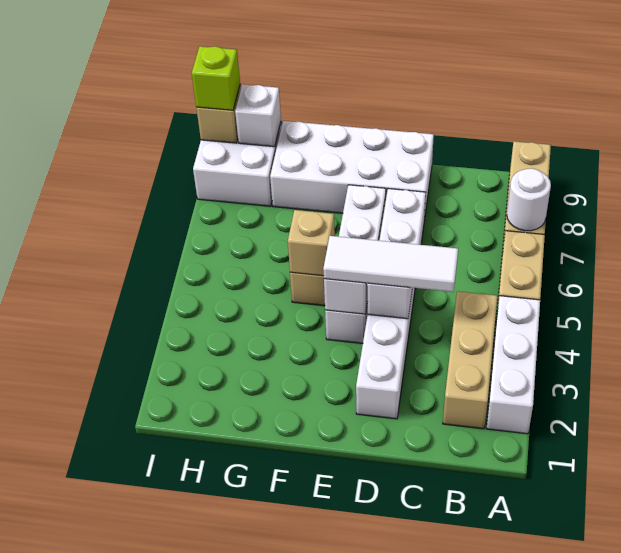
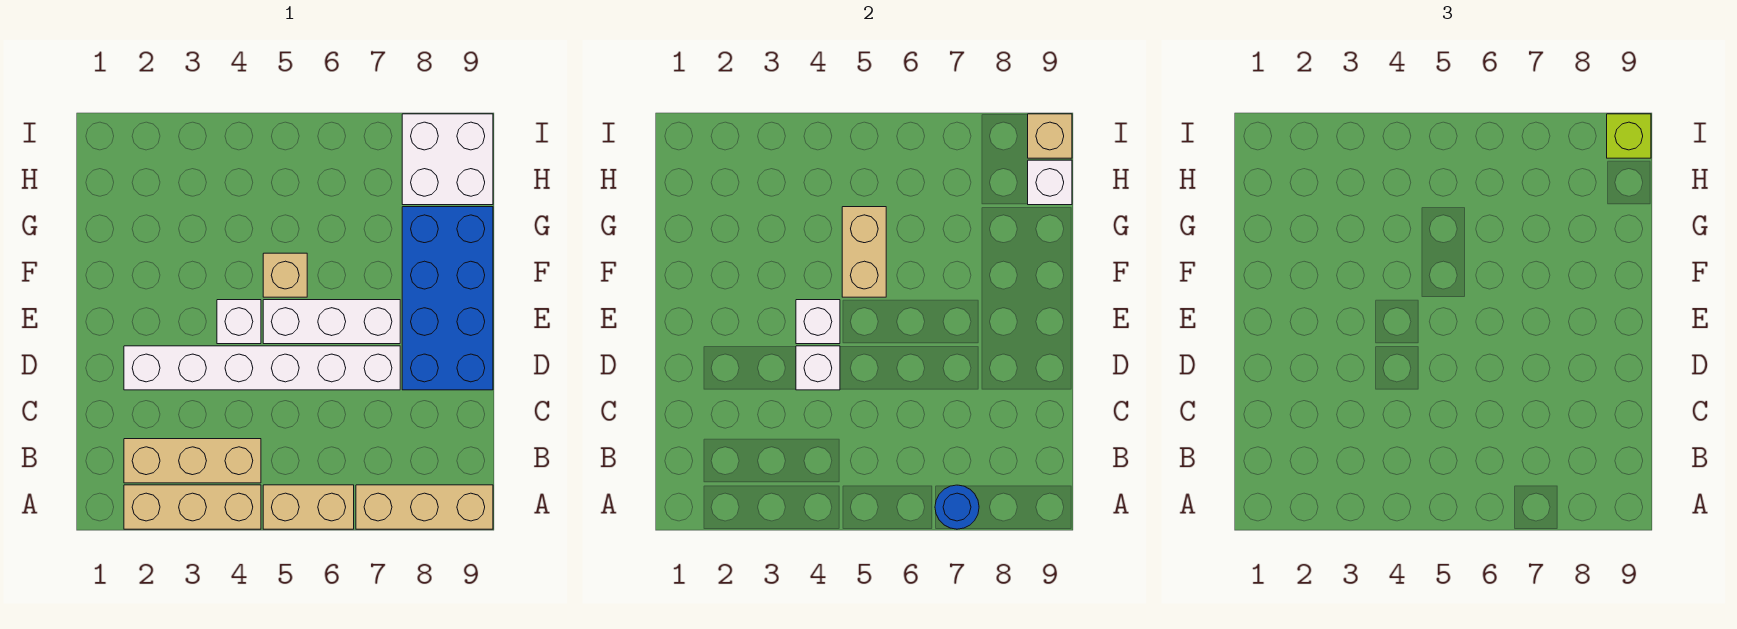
white brick A2:A4 level 1 -> tan brick A2:A4 level 1
white round brick A7 level 2 -> blue round brick A7 level 2
white tile C4:E4 level 3 -> none
white brick D8:G9 level 1 -> blue brick D8:G9 level 1
tan brick F5 level 2 -> tan brick F5:G5 level 2

